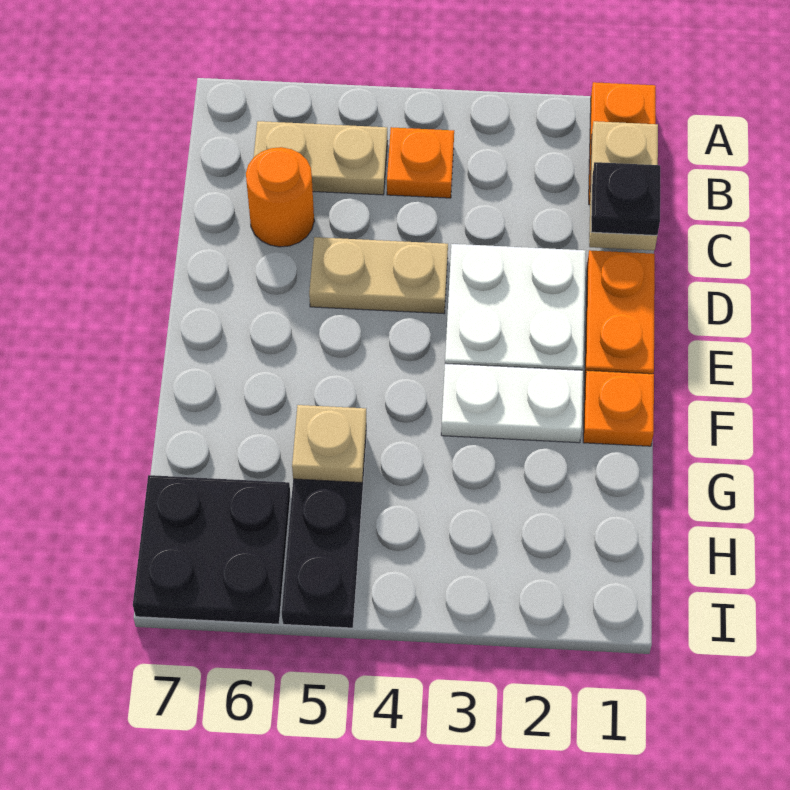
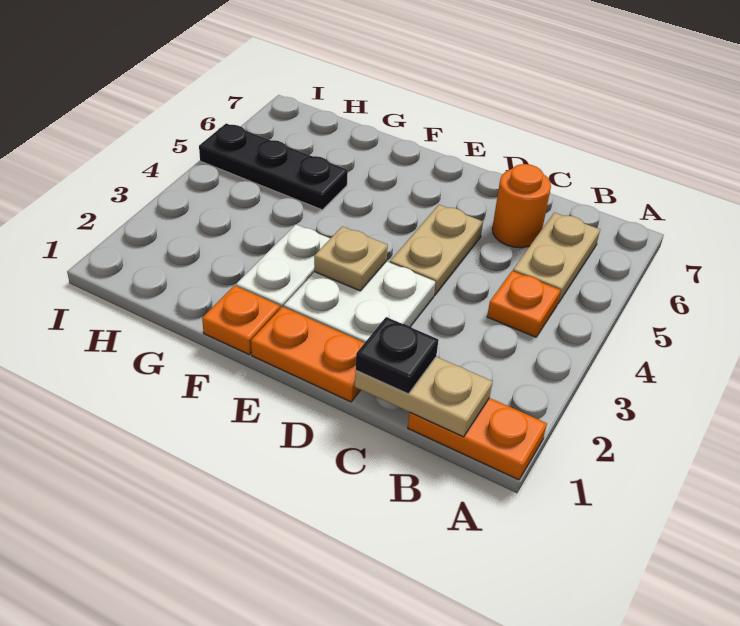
tan plate G5 level 2 -> tan plate E3 level 2
black plate H6:I7 level 1 -> none

